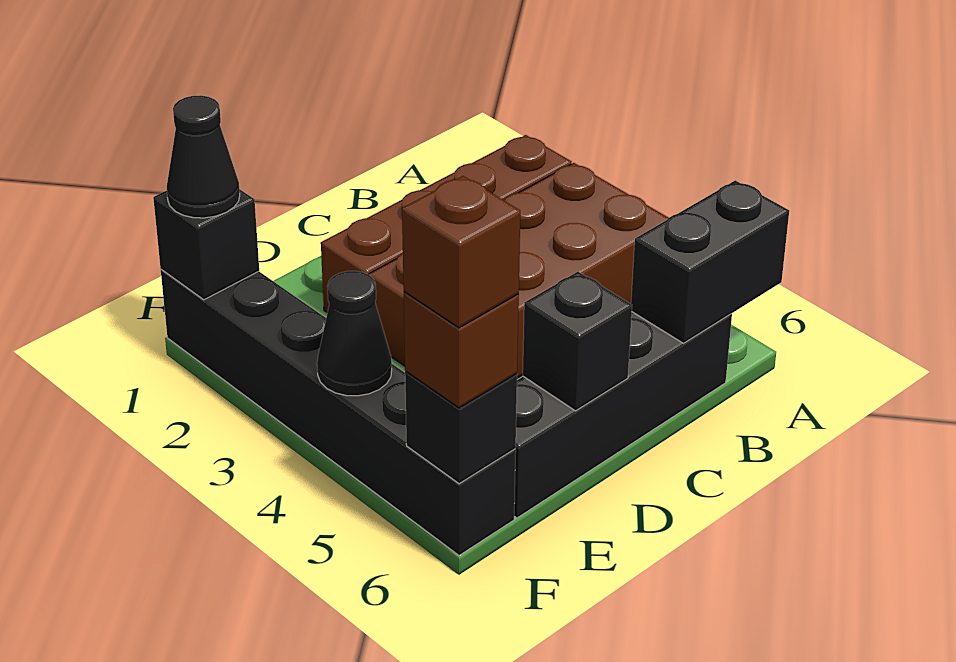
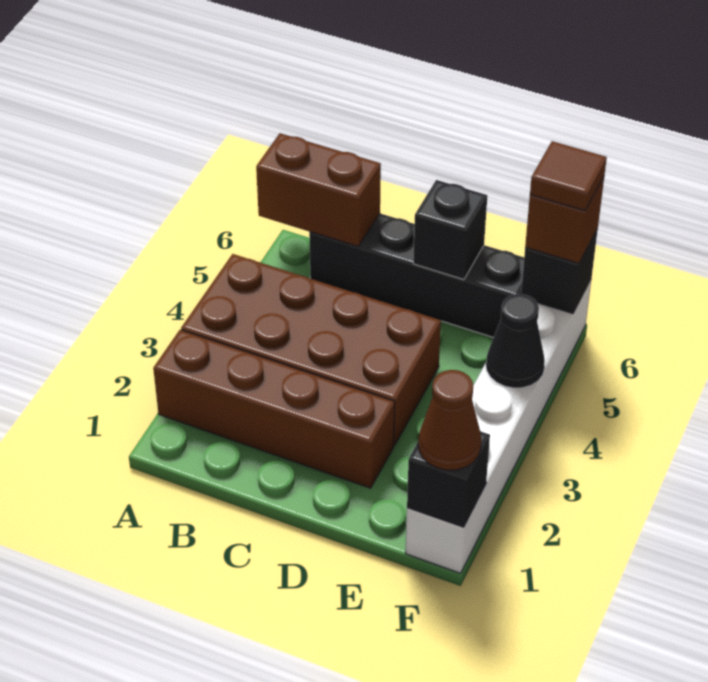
black brick A6:B6 level 2 -> brown brick A6:B6 level 2
black brick F1:F6 level 1 -> white brick F1:F6 level 1
black cone F1 level 3 -> brown cone F1 level 3
brown brick F6 level 4 -> brown tile F6 level 4

